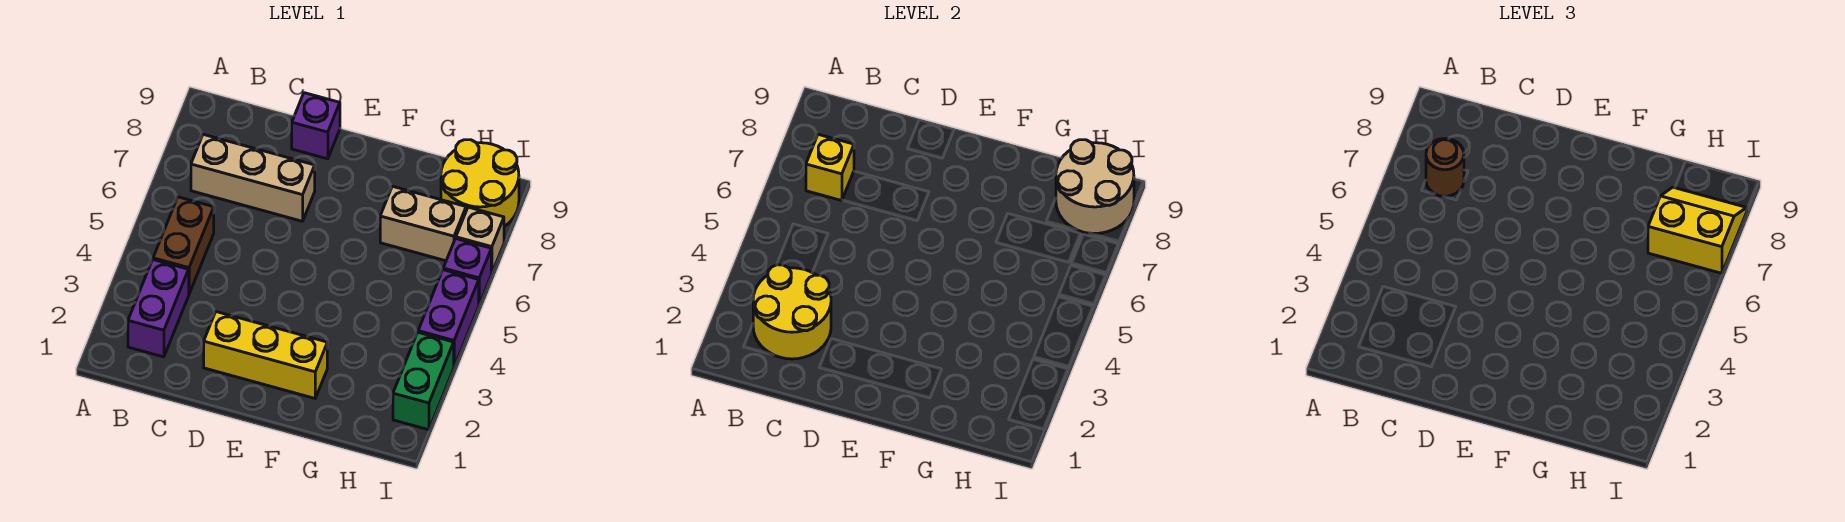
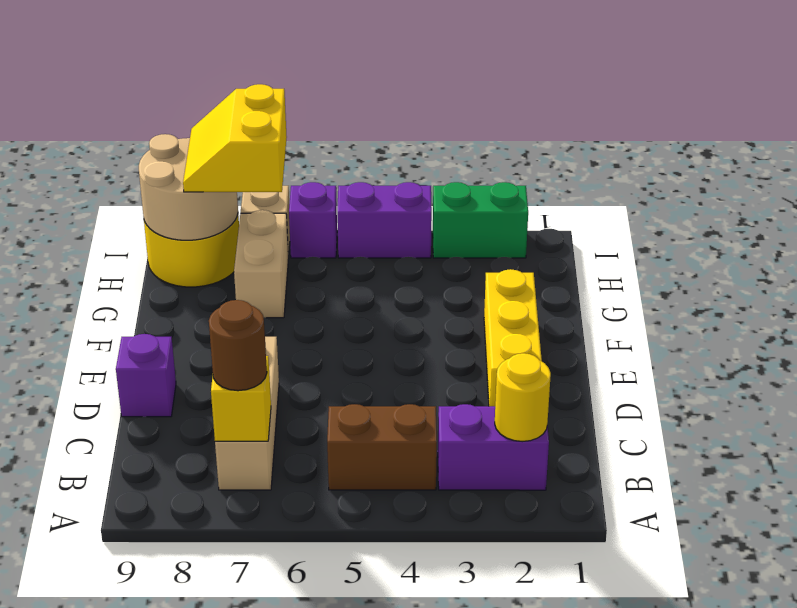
yellow round brick B2:C3 level 2 -> yellow round brick B2 level 2

